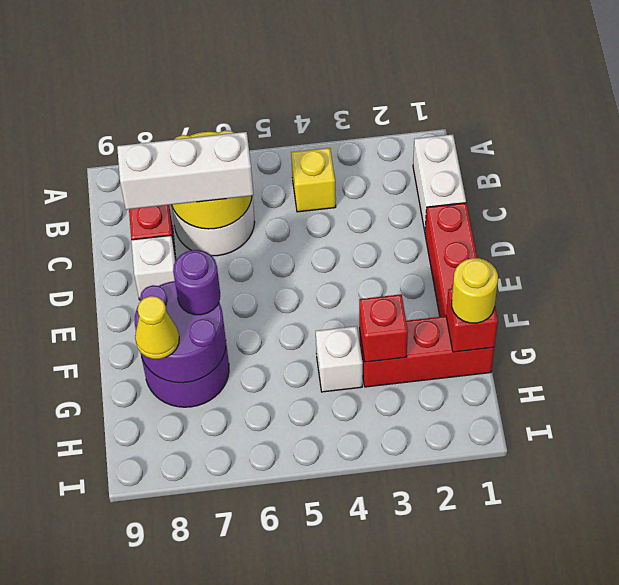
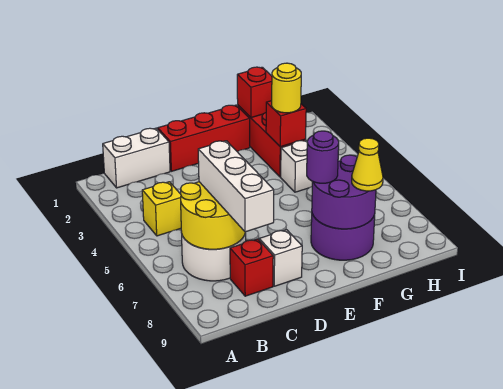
yellow round brick G1 level 3 -> yellow round brick G3 level 3

